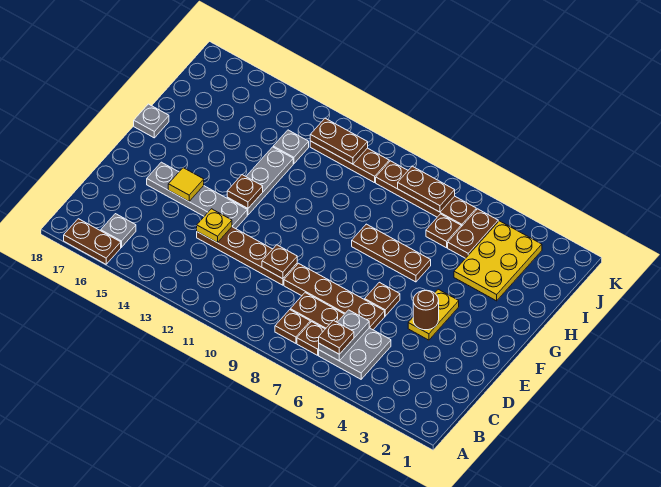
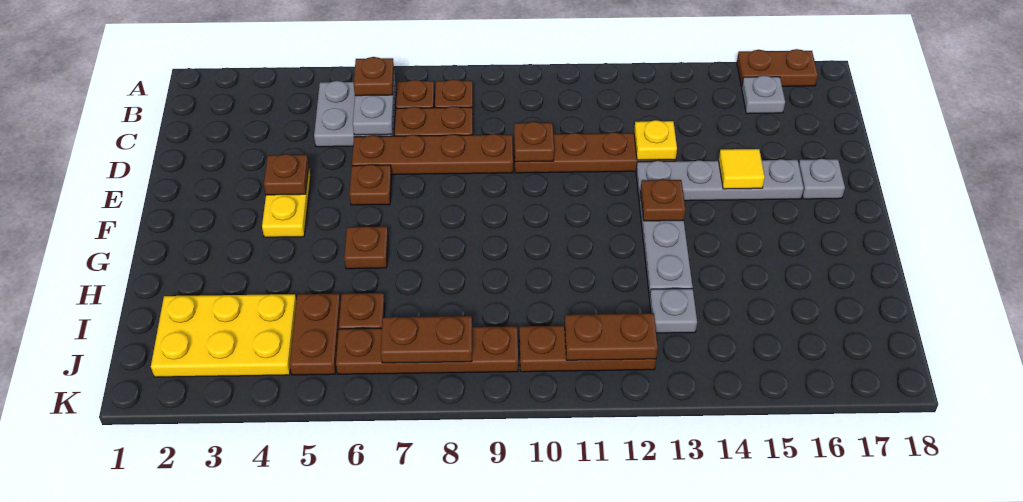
brown round brick E4 level 2 -> brown plate E4 level 2
brown plate G6:G8 level 1 -> brown plate G6 level 1
grey plate G18 level 1 -> grey plate E17 level 1
yellow plate H3:J4 level 1 -> yellow plate I2:J4 level 1

